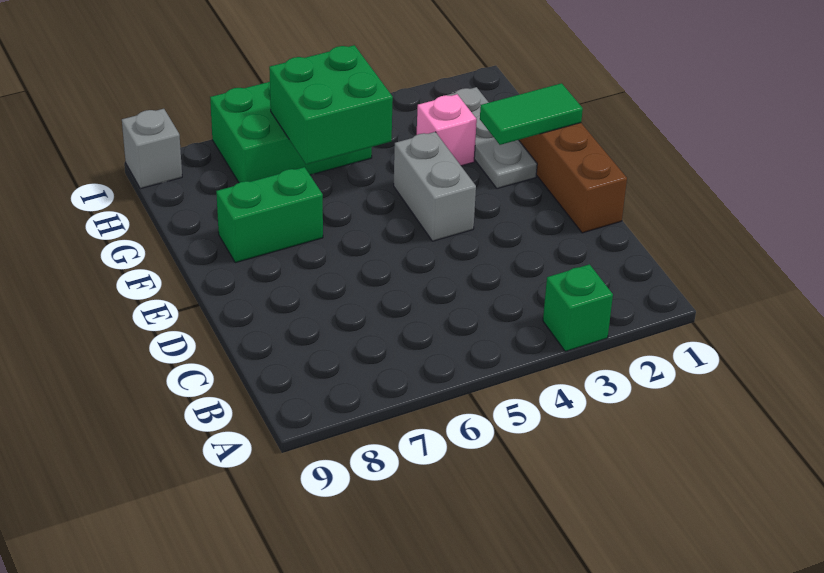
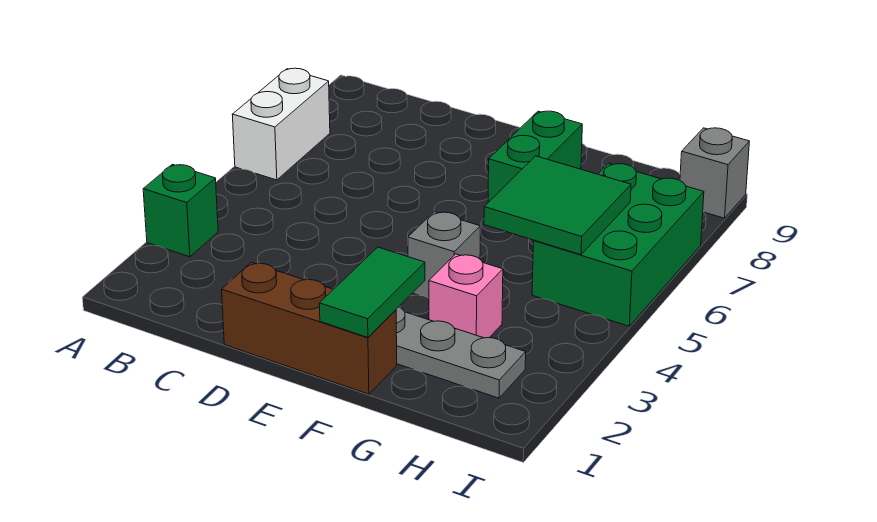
none -> white brick A6:A7 level 1
grey brick E4:F4 level 1 -> grey brick F4 level 1
green brick G5:H6 level 2 -> green tile G5:H6 level 2

